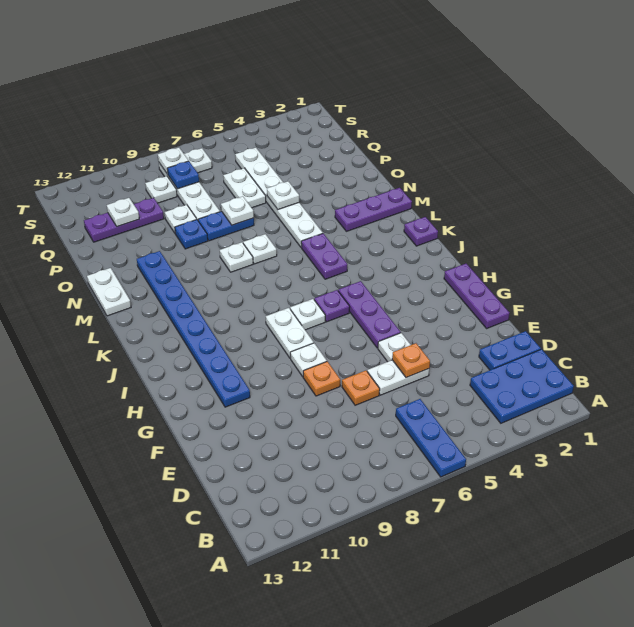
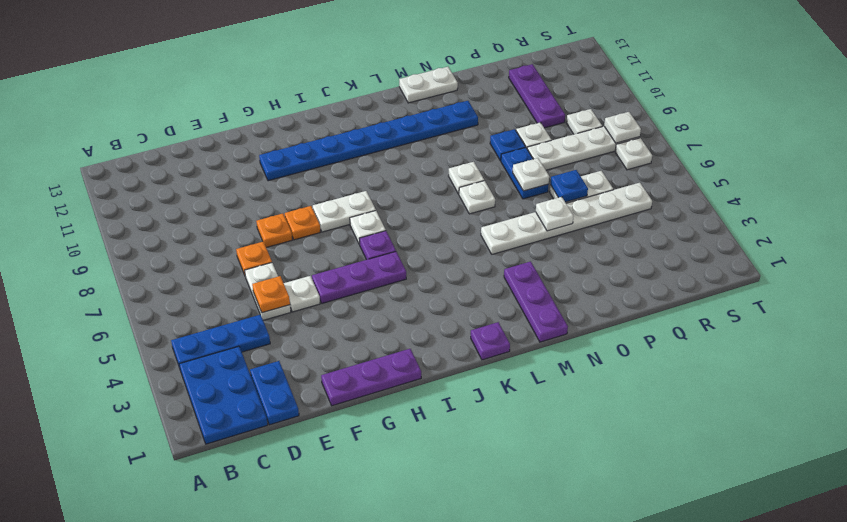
blue plate A6:C6 level 1 -> blue plate B4:D4 level 1
white plate G8 level 1 -> orange plate G8 level 1
purple plate K5:L5 level 1 -> none
white plate Q11 level 2 -> none
blue plate R8 level 2 -> blue plate P6 level 2

